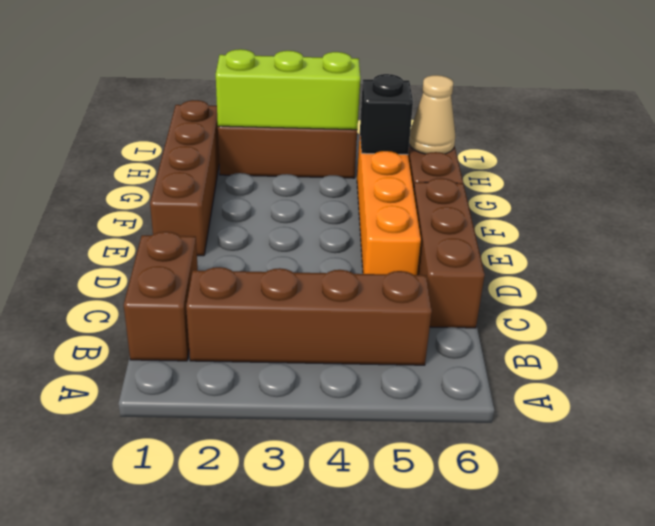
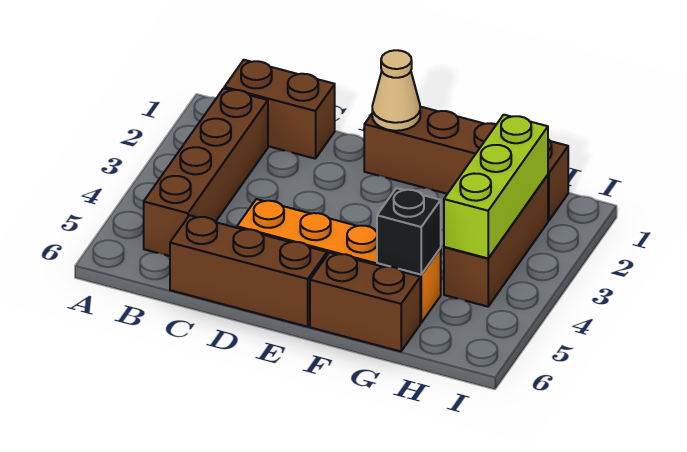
tan cone G6 level 2 -> tan cone E1 level 2

